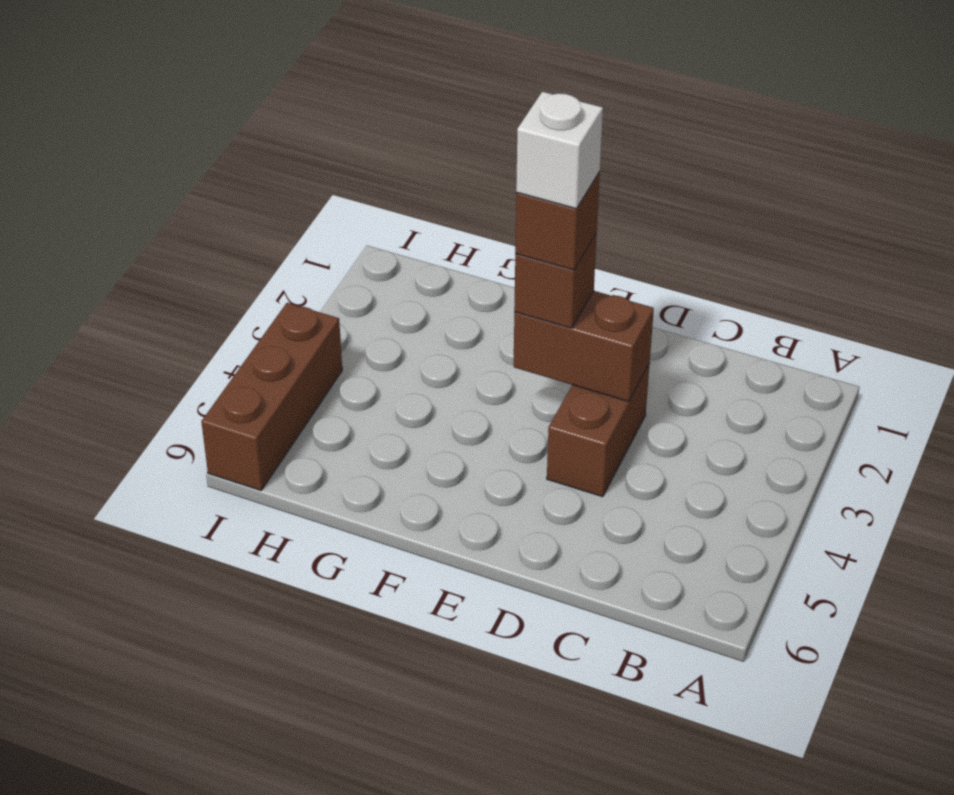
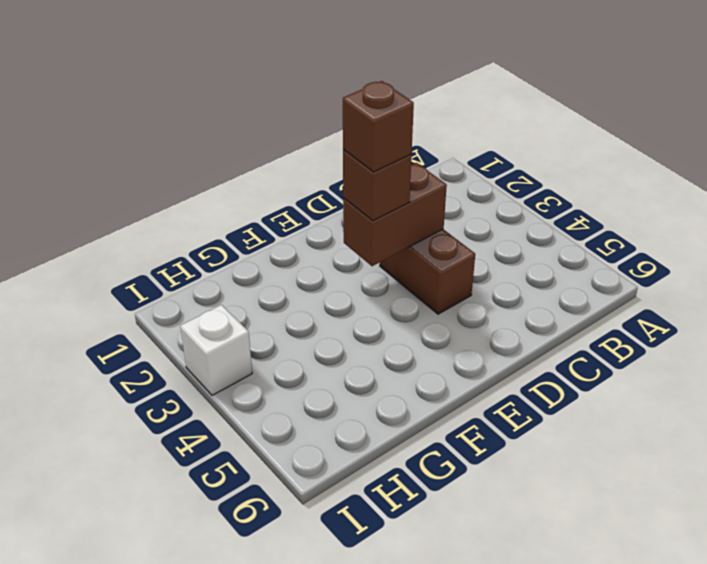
white brick E3 level 5 -> white brick I3 level 1
brown brick I4:I6 level 1 -> none

